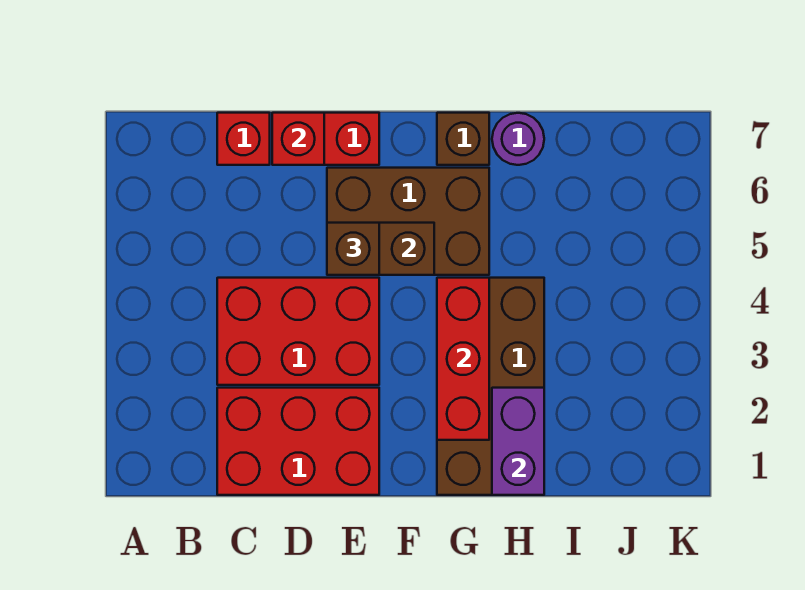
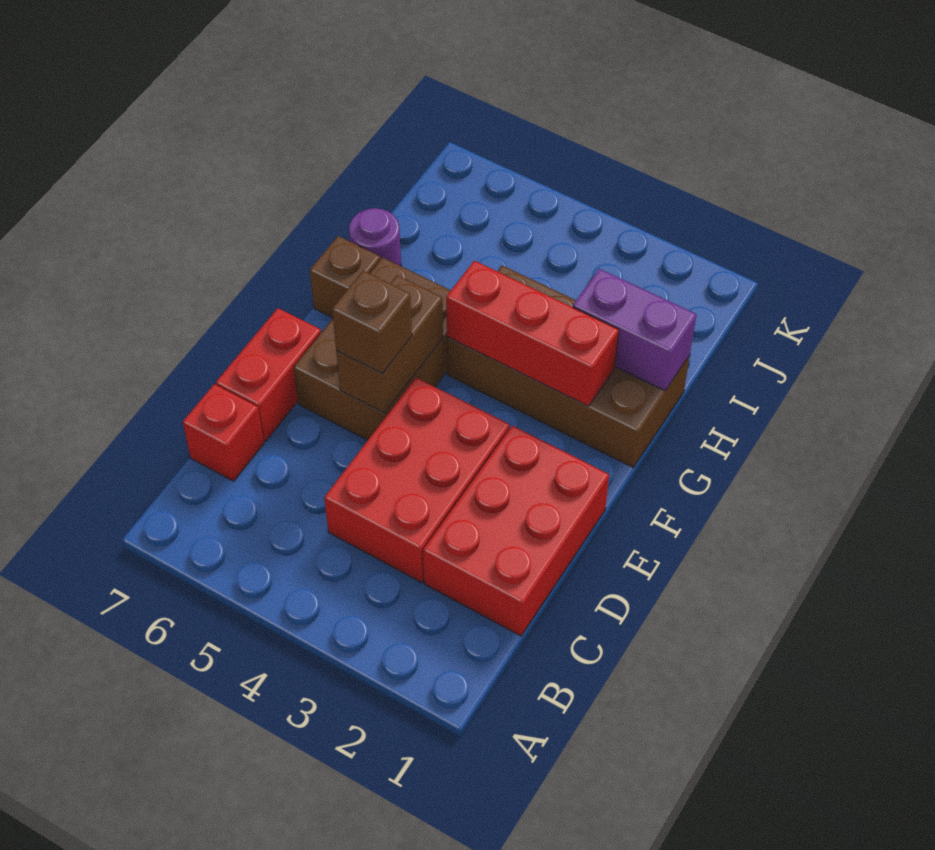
red brick D7 level 2 -> none

